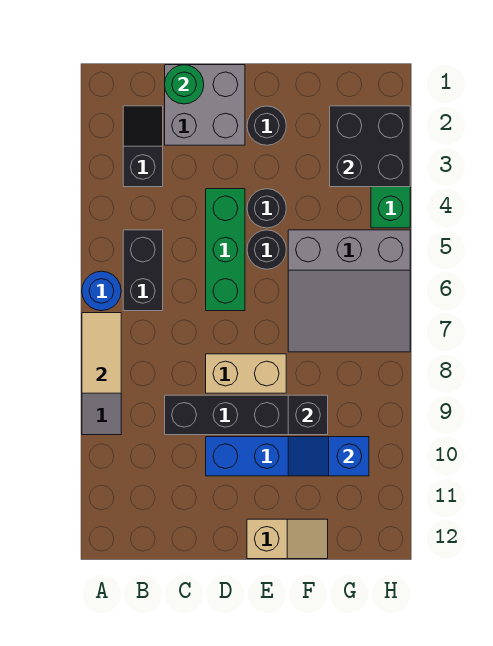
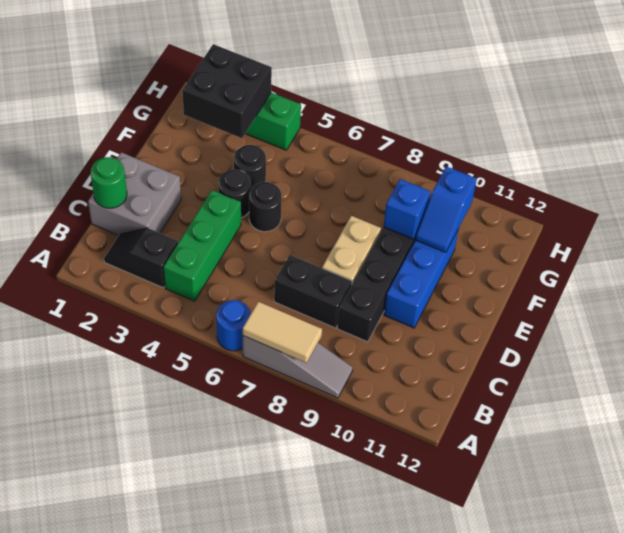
black brick B5:B6 level 1 -> black brick C7:C8 level 1
green brick D4:D6 level 1 -> green brick B4:D4 level 1
black round brick E2 level 1 -> black round brick F4 level 1
tan slope E12:F12 level 1 top E -> none
grey slope F5:H7 level 1 top 5 -> none
black brick F9 level 2 -> blue brick F9 level 2

